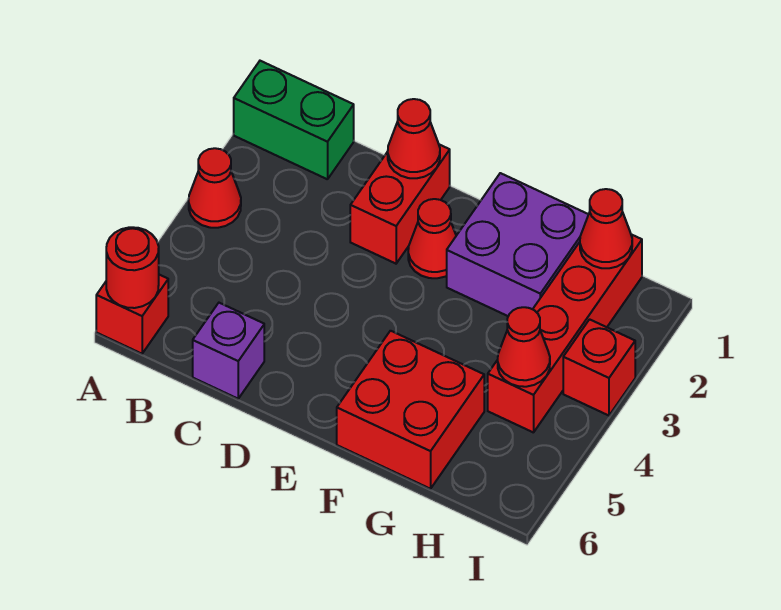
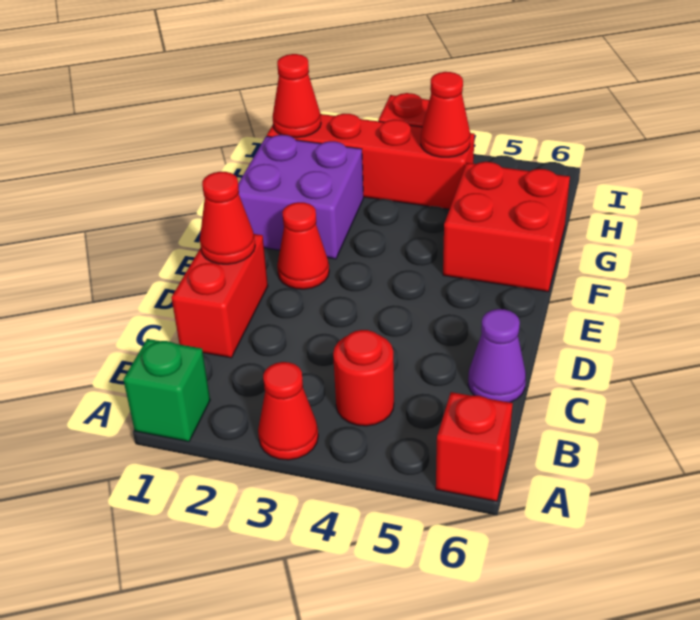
green brick A1:B1 level 1 -> green brick A1 level 1
red round brick A6 level 2 -> red round brick B4 level 1
purple brick C6 level 1 -> purple cone C6 level 1
red brick D1:D2 level 1 -> red brick C1:D1 level 1

